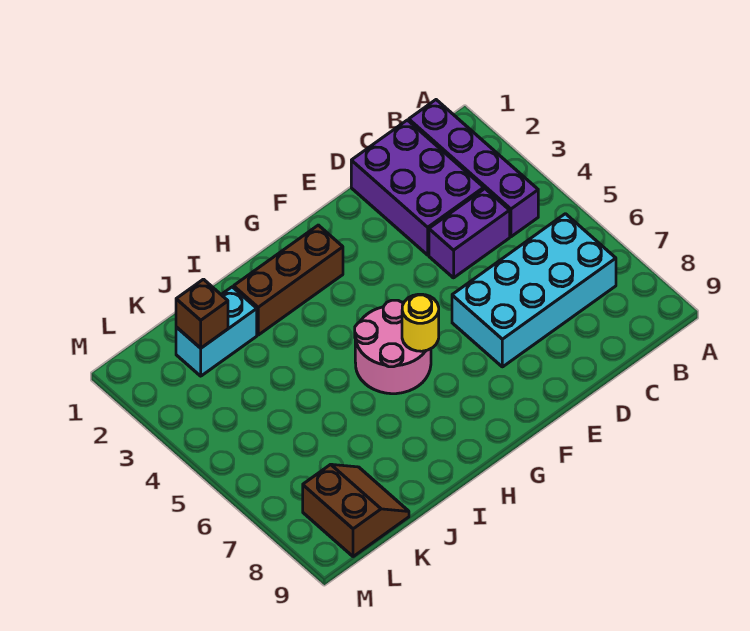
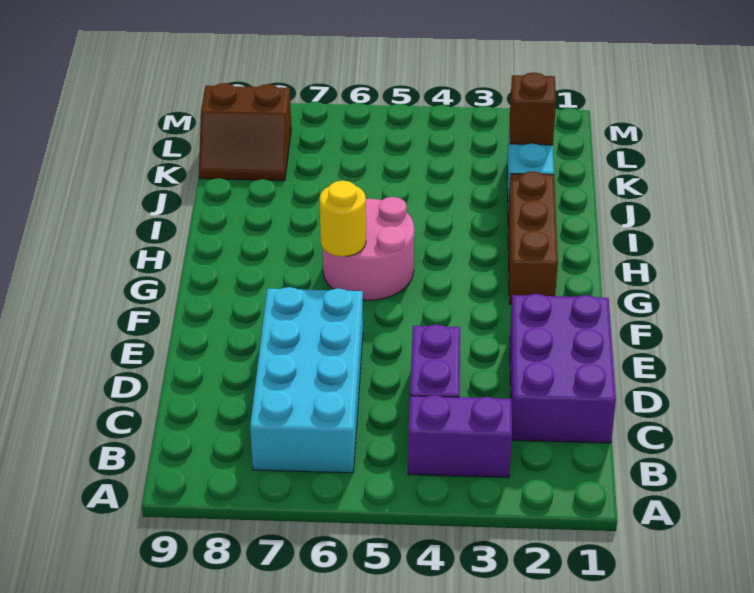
purple brick B1:B4 level 1 -> purple brick B3:B4 level 1
purple brick C1:D3 level 1 -> purple brick C1:E2 level 1

